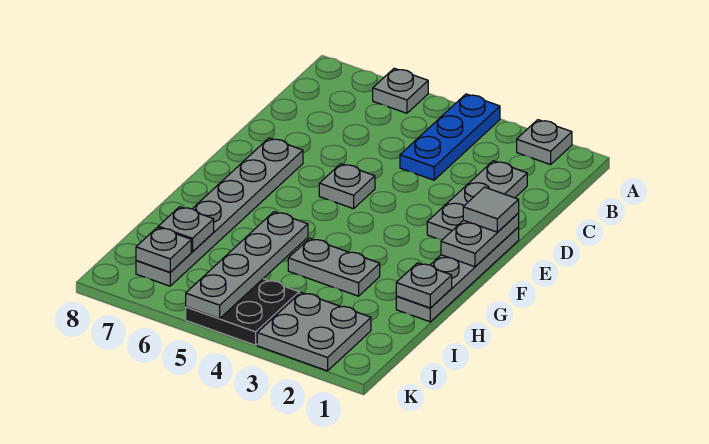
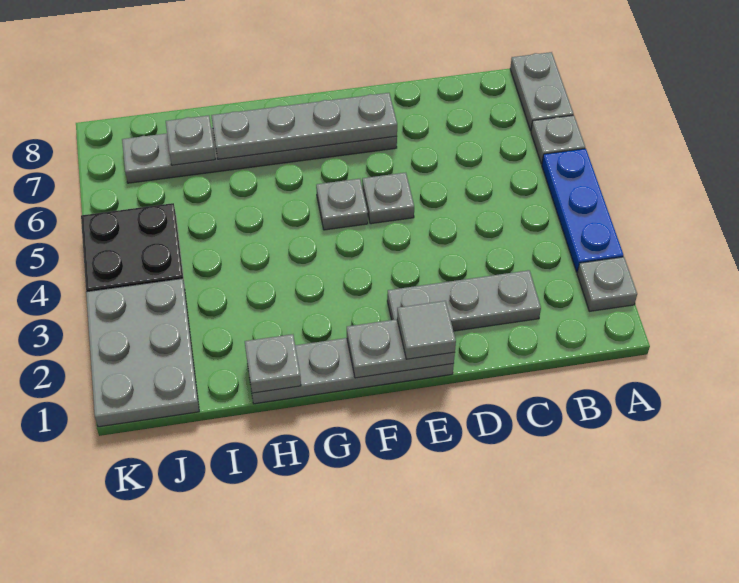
blue plate A4:C4 level 1 -> blue plate A3:A5 level 1
grey plate H3:H4 level 1 -> grey plate A7:A8 level 1
grey plate H5:K5 level 2 -> grey plate E7:H7 level 2
grey plate J2:K3 level 1 -> grey plate J1:K3 level 1
grey plate J7 level 2 -> grey plate F5 level 1

